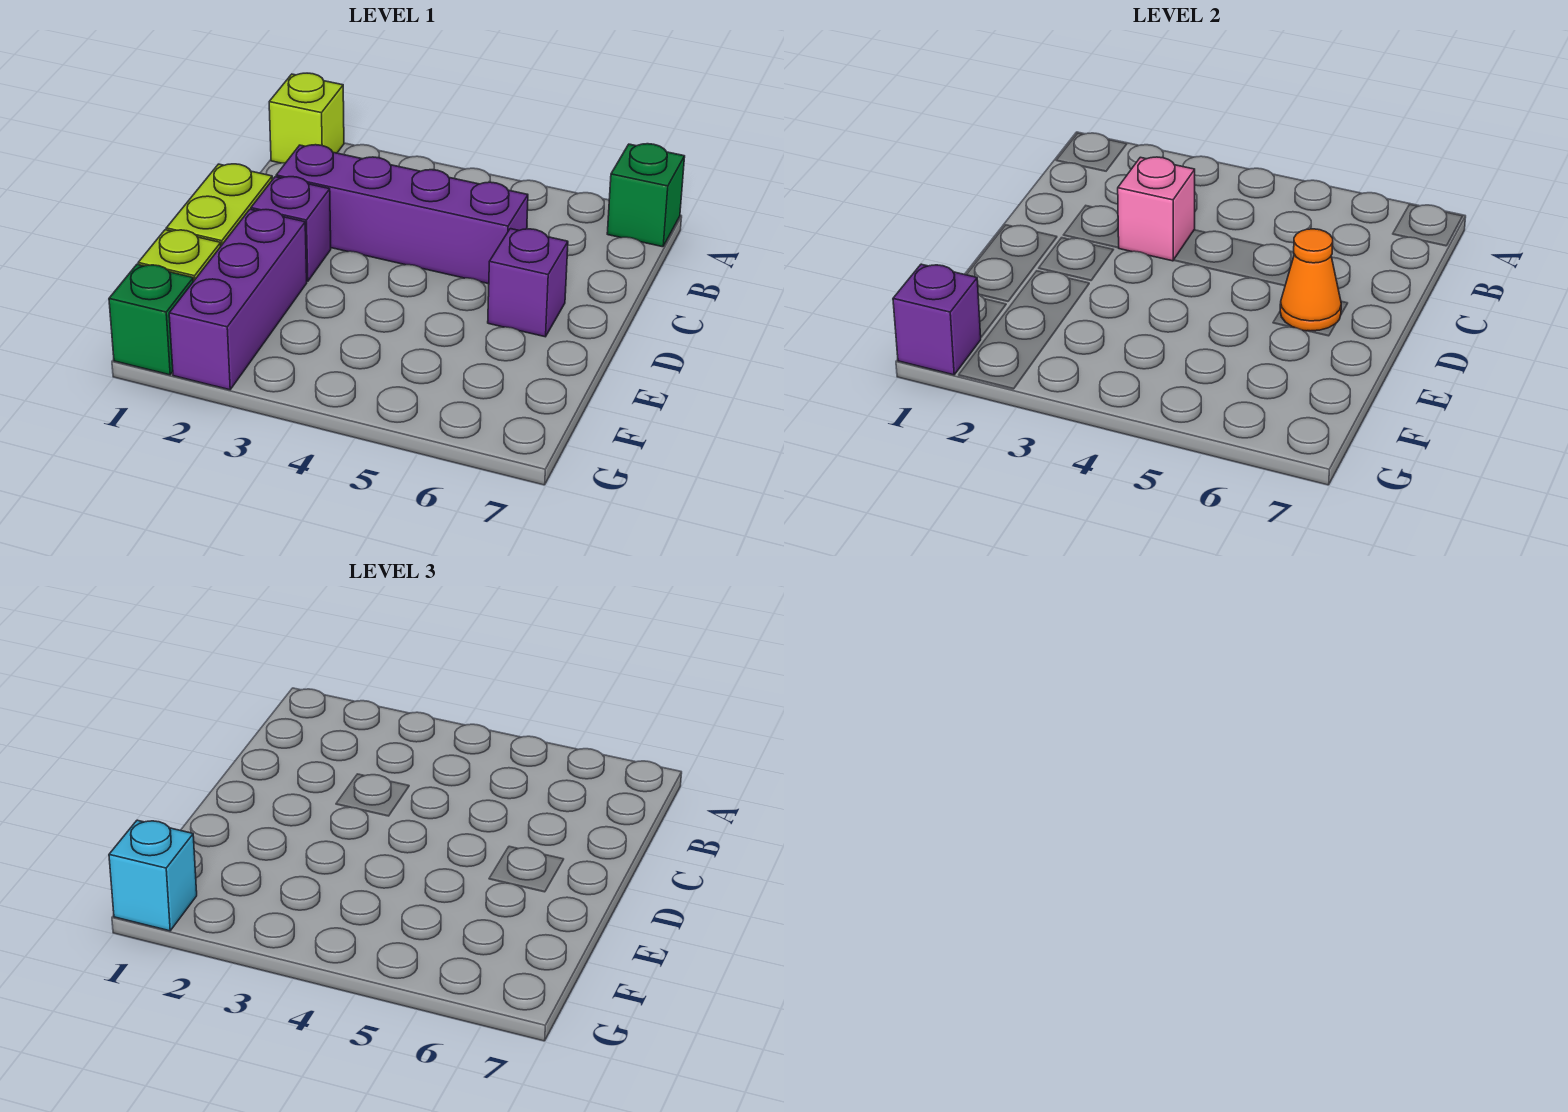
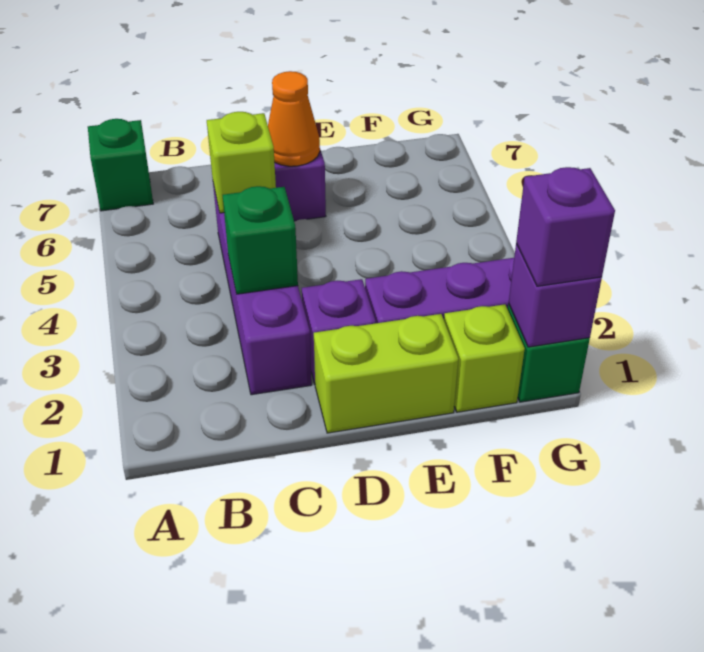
lime brick A1 level 1 -> lime brick C5 level 2
pink brick C3 level 2 -> green brick C3 level 2
cyan brick G1 level 3 -> purple brick G1 level 3

